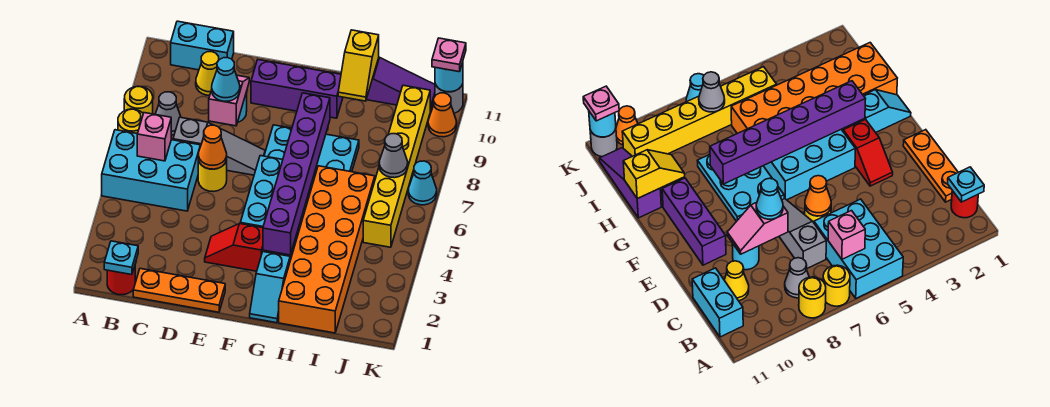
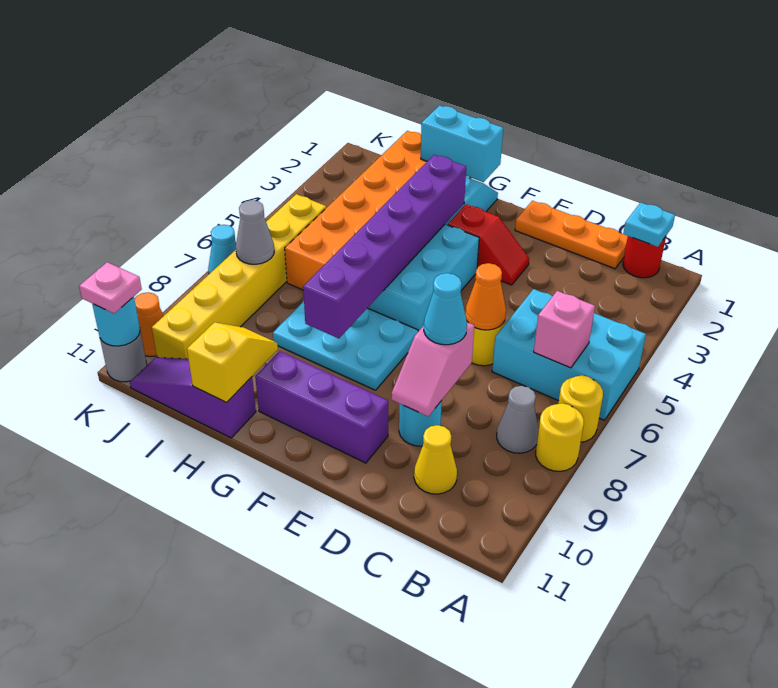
cyan brick B11:C11 level 1 -> cyan brick G1:H1 level 2
grey slope C7:E7 level 1 top C -> none

